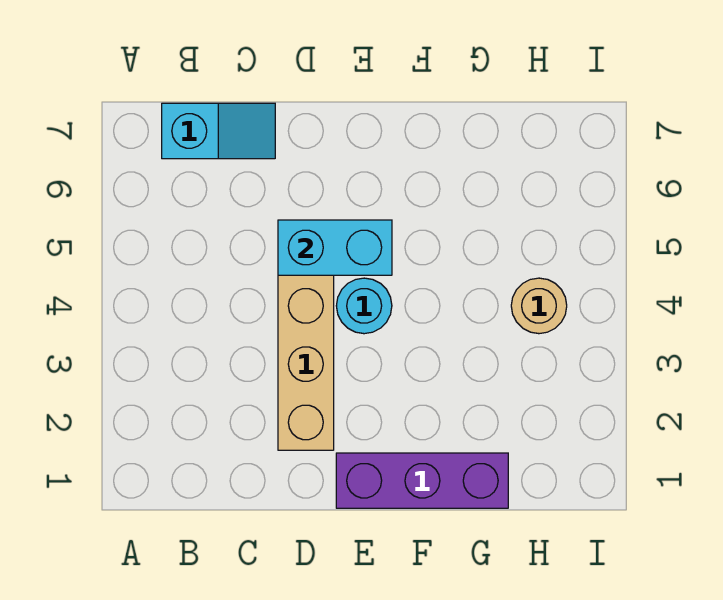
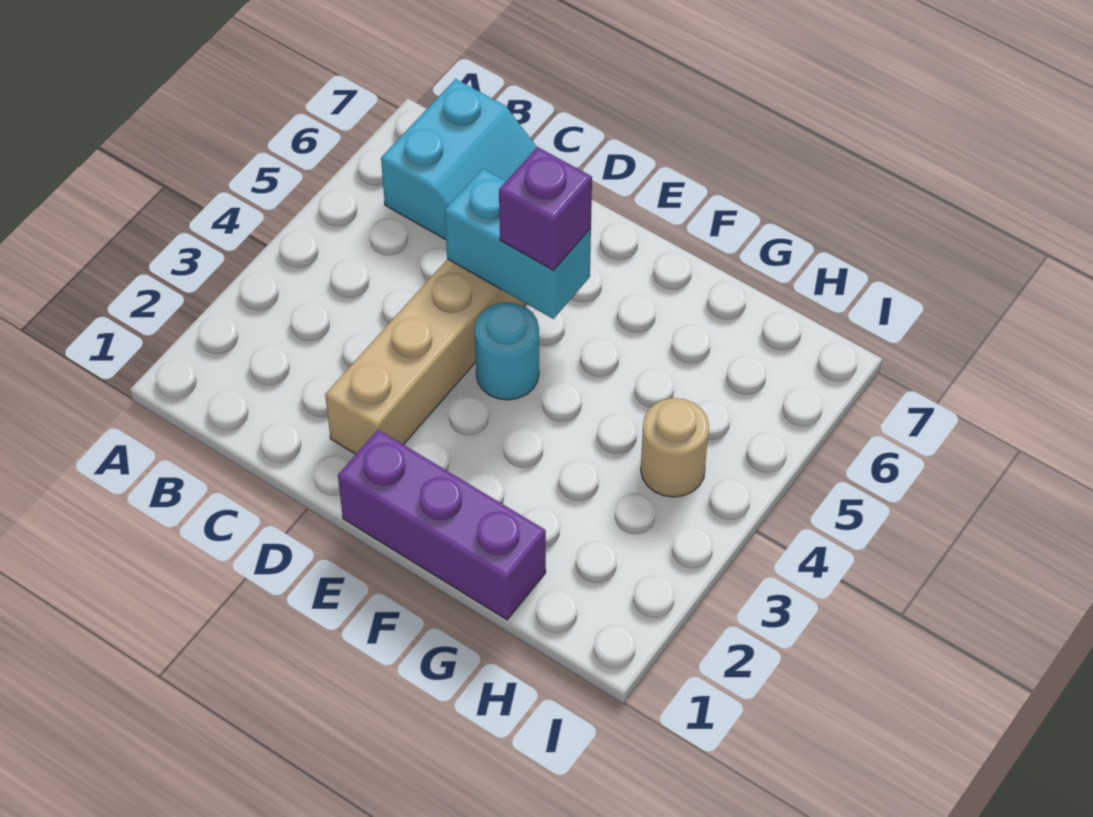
cyan slope B7:C7 level 1 top B -> cyan slope B6:C7 level 1 top B
none -> purple brick E5 level 3

